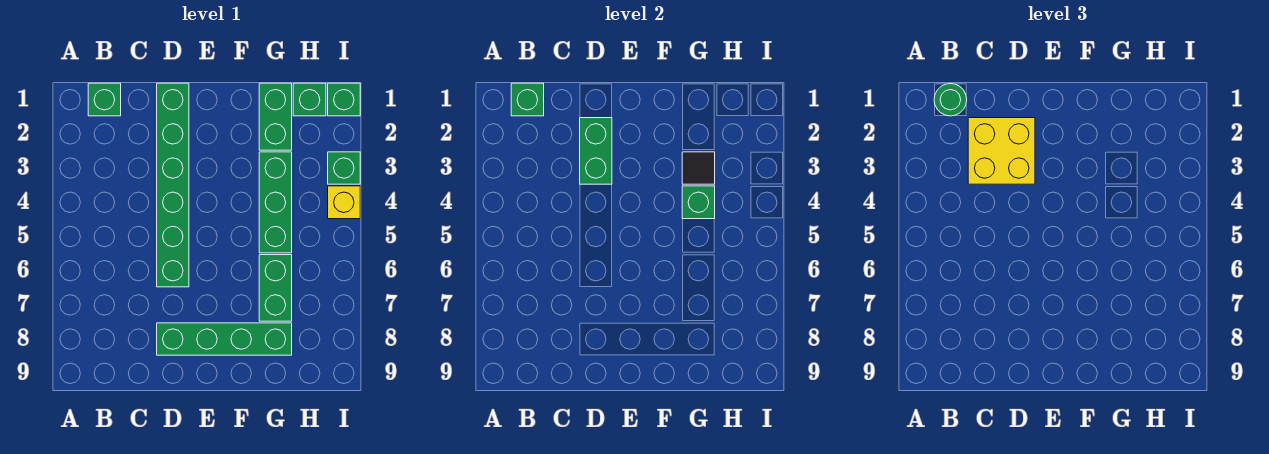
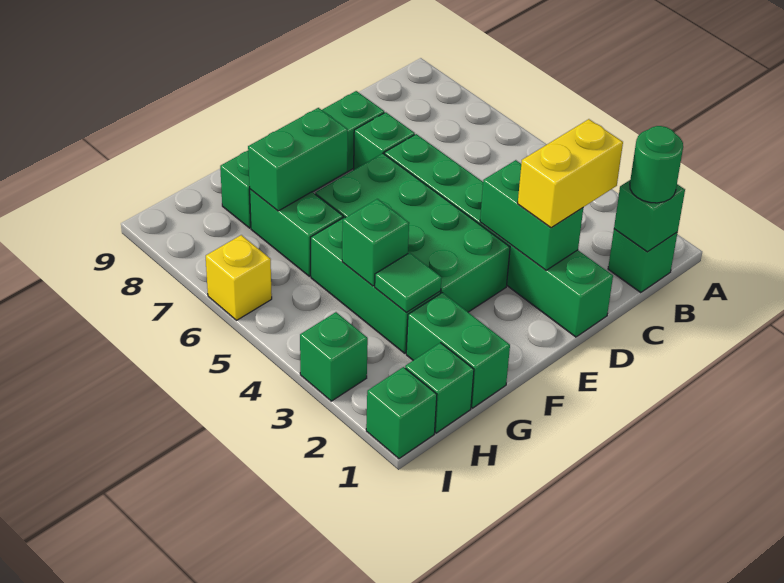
yellow brick C2:D3 level 3 -> yellow brick C2:D2 level 3
none -> green brick D7 level 1
none -> green brick E3:F6 level 1
none -> green brick F7:G7 level 2
black tile G3 level 2 -> green tile G3 level 2
yellow brick I4 level 1 -> yellow brick I6 level 1

